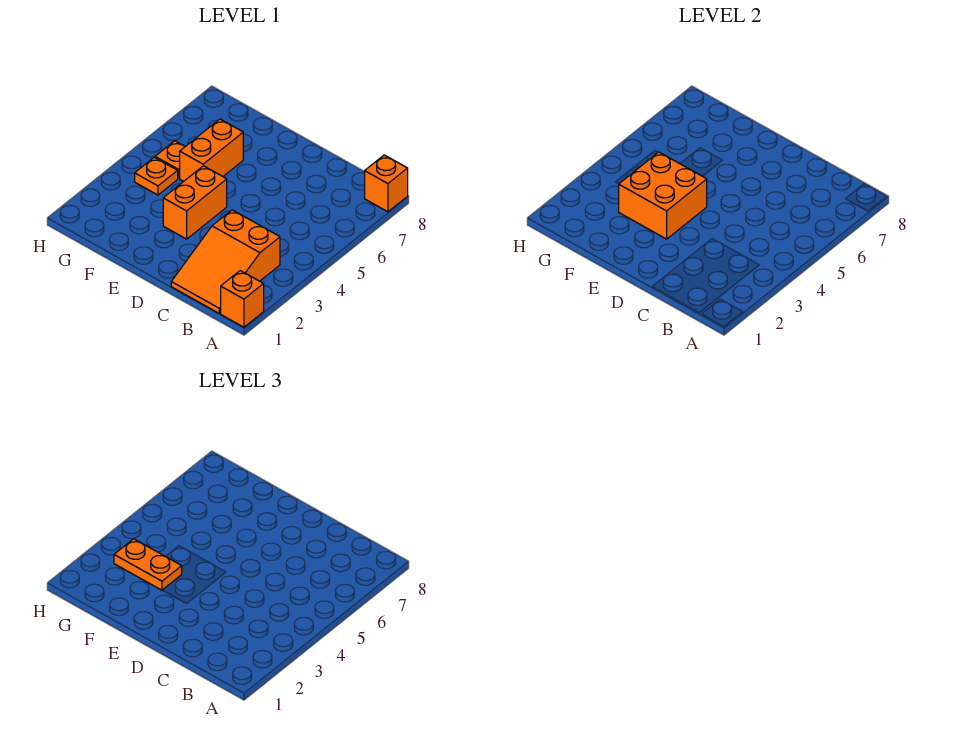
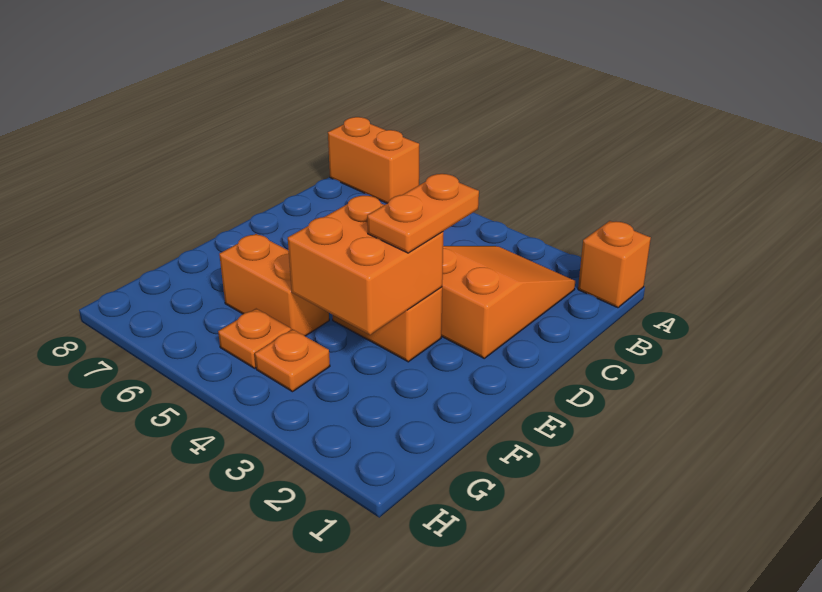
orange brick A8 level 1 -> orange brick A7:A8 level 1
orange slope B1:C3 level 1 top 3 -> orange slope B2:D3 level 1 top D
orange plate F3:G3 level 3 -> orange plate D3:E3 level 3

